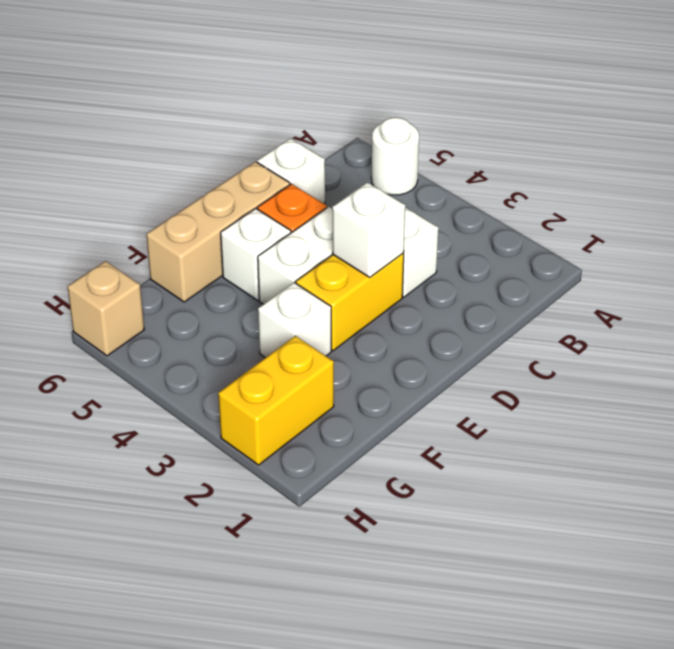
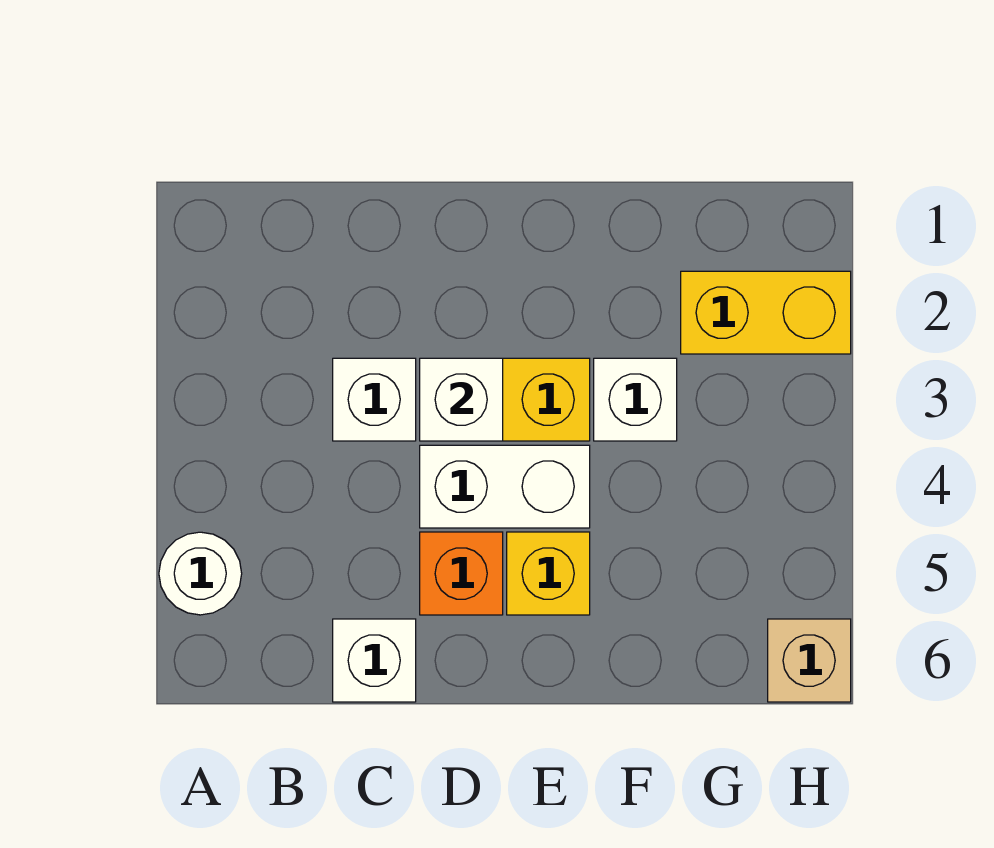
tan brick D6:F6 level 1 -> none
white brick E5 level 1 -> yellow brick E5 level 1

